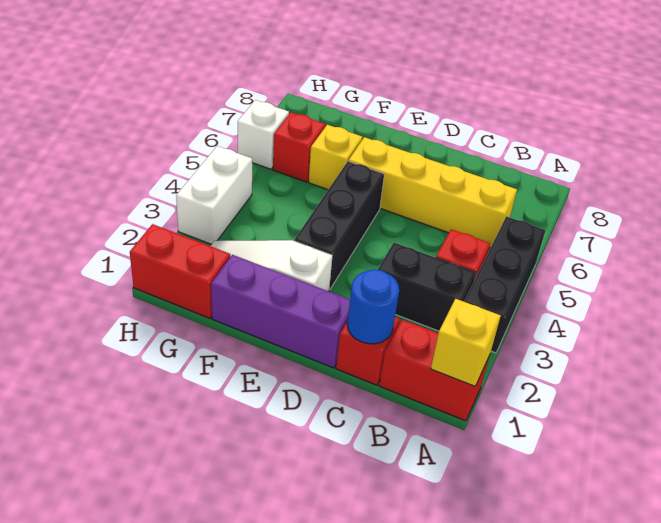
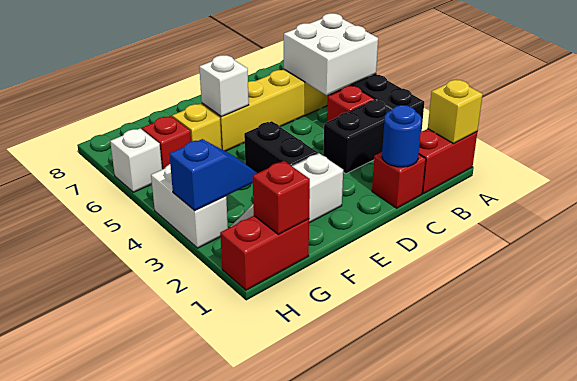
none -> white brick A5:B6 level 2
purple brick D1:F1 level 1 -> none
black brick E3:E5 level 1 -> black brick E3:E4 level 1
none -> white brick E6 level 2
none -> red brick G1 level 2
none -> blue slope G3:H3 level 2 top H

